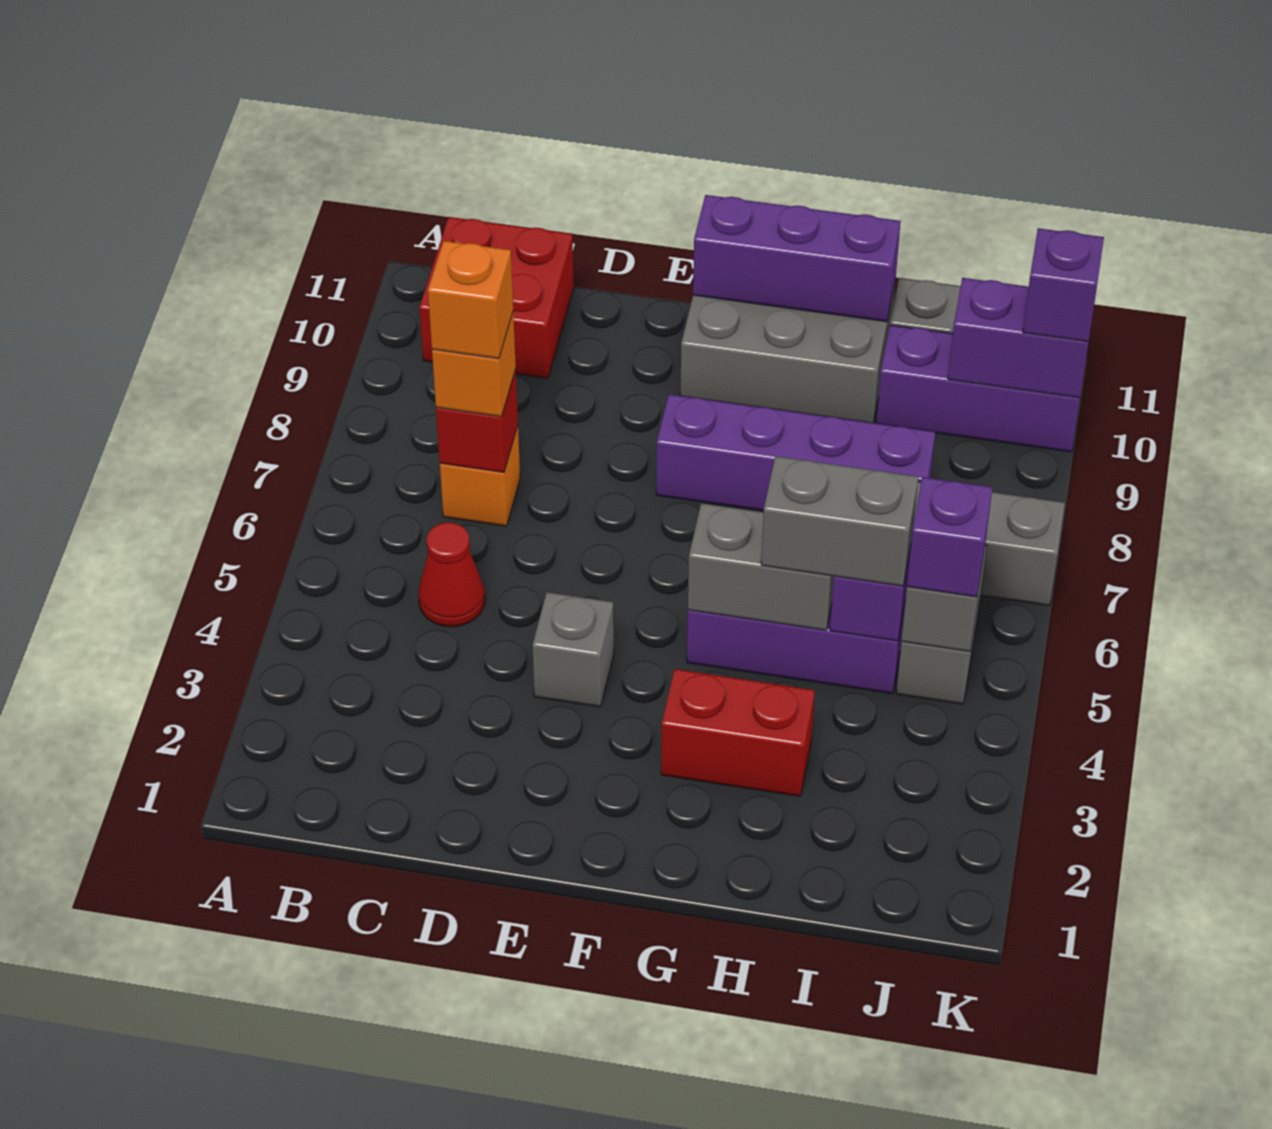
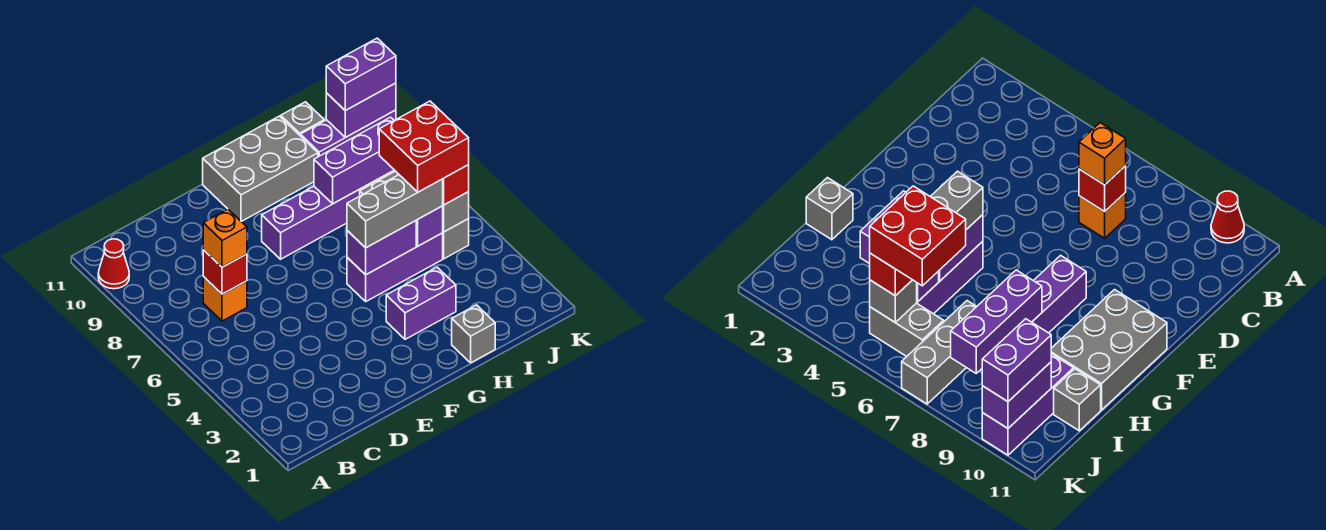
red brick B10:C11 level 1 -> red brick I5:J6 level 4
red cone C5 level 1 -> red cone A10 level 1
orange brick C7 level 4 -> none
grey brick E4 level 1 -> grey brick H1 level 1
purple brick F11:H11 level 2 -> purple brick H8:J8 level 2
red brick G3:H3 level 1 -> purple brick G3:H3 level 1
grey brick G5:H5 level 2 -> purple brick G5:H5 level 2
grey brick H5:I5 level 3 -> grey brick G5:I5 level 3
purple brick J5 level 3 -> red brick J5 level 3
purple brick K10 level 3 -> purple brick J10:K10 level 3

